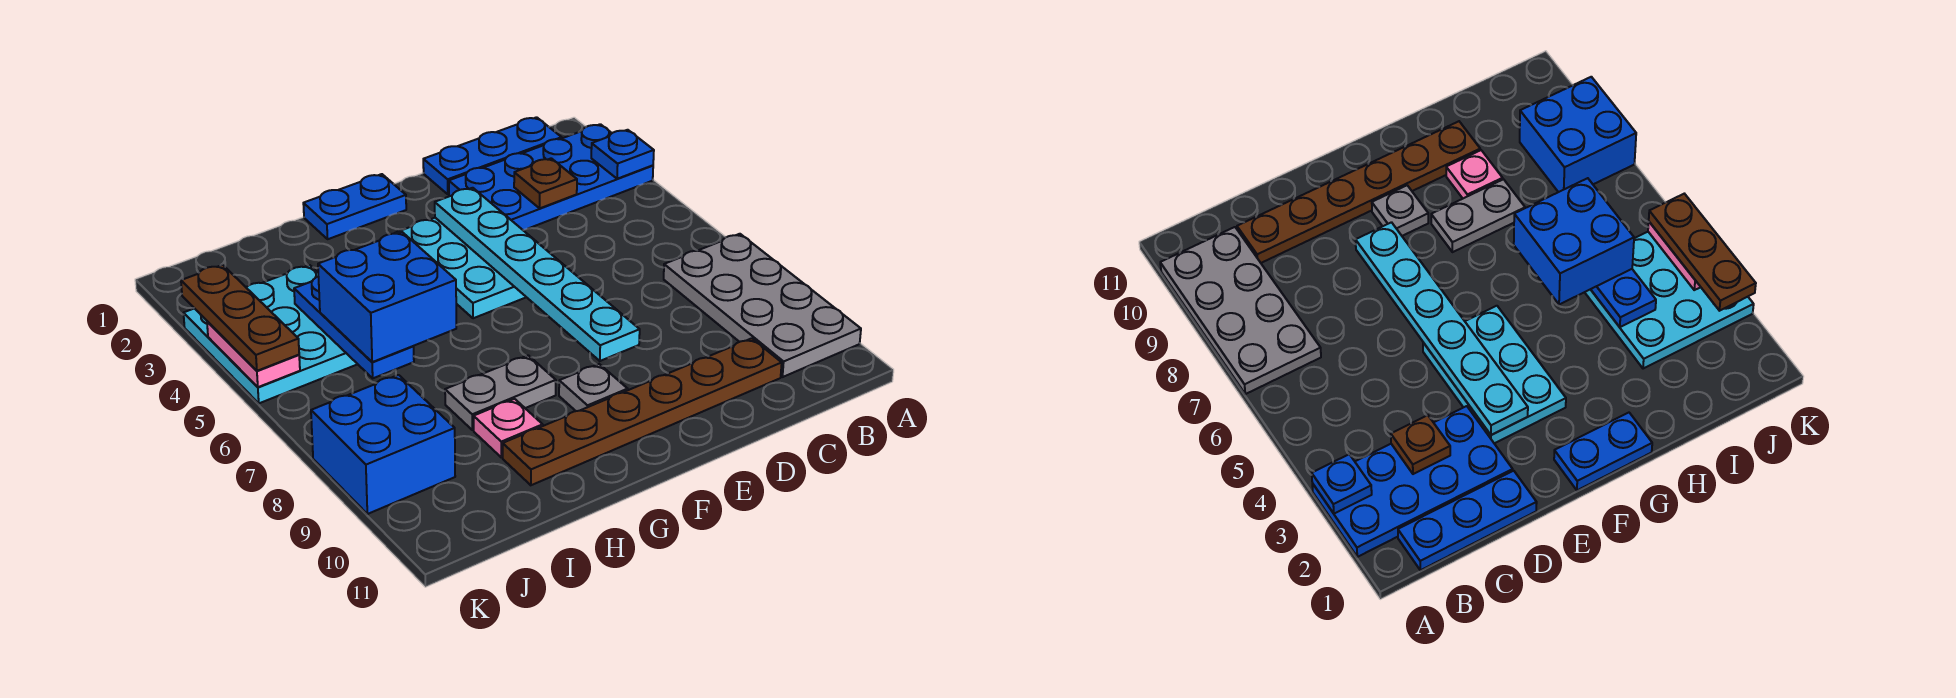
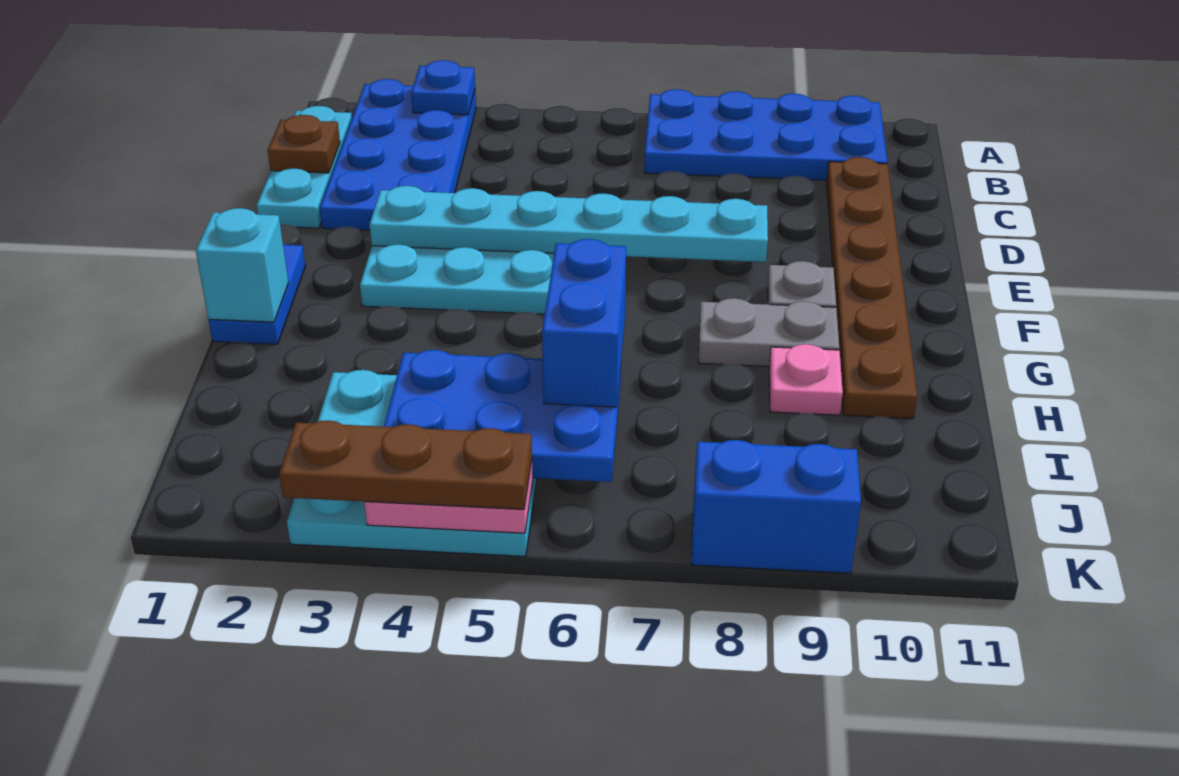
grey plate A7:B10 level 1 -> blue plate A7:B10 level 1
blue plate B1:D1 level 1 -> cyan plate B1:D1 level 1
brown plate C3 level 2 -> brown plate C1 level 2
none -> cyan brick G1 level 2
grey plate G8:H8 level 1 -> grey plate G8:G9 level 1
blue brick H5:I6 level 3 -> blue brick H6:I6 level 3
blue plate I4:I6 level 2 -> blue plate I4:J6 level 2
blue brick J8:K9 level 1 -> blue brick K8:K9 level 1

